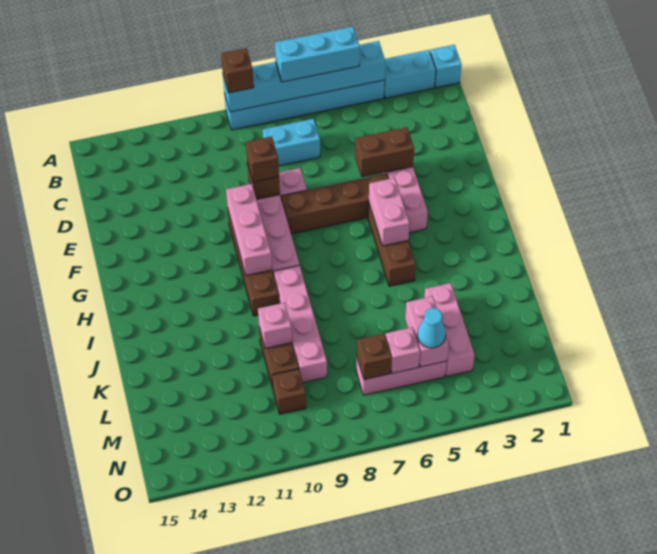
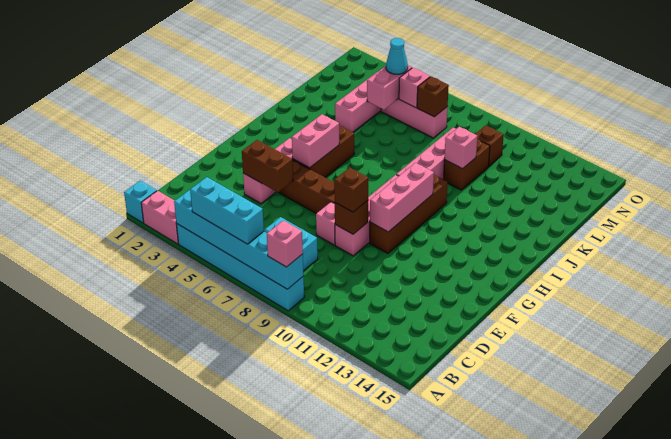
cyan brick A2:A3 level 1 -> pink brick A2:A3 level 1
brown brick A9 level 3 -> pink brick A9 level 3

